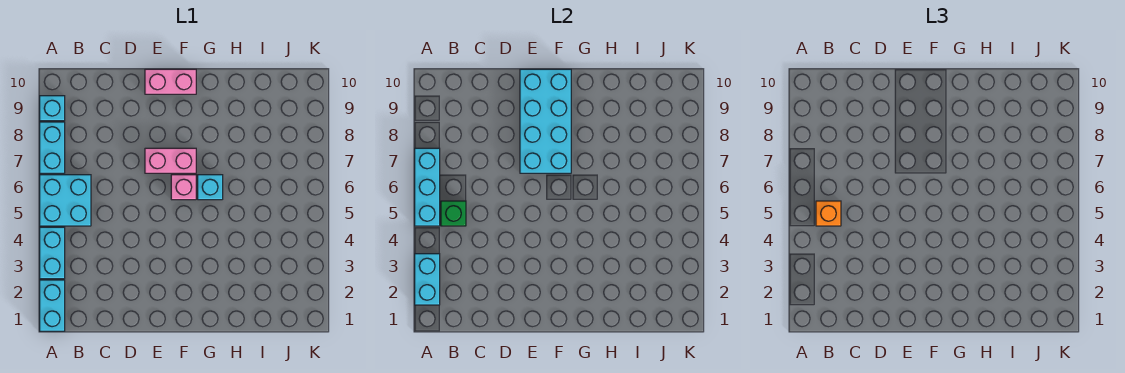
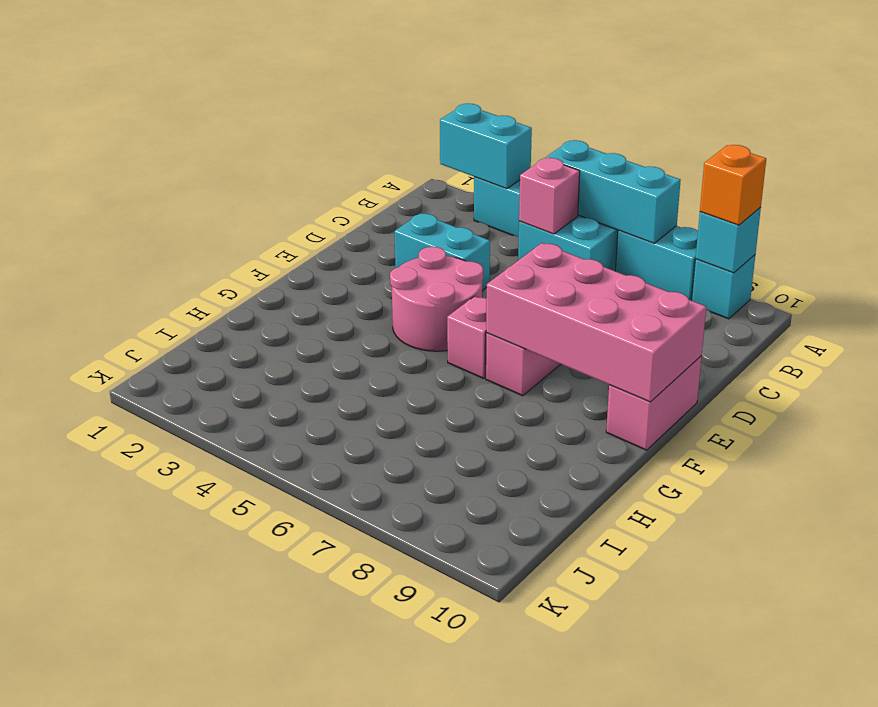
cyan brick A1:A2 level 1 -> cyan brick D3:D4 level 1
green brick B5 level 2 -> pink brick B5 level 2
orange brick B5 level 3 -> orange brick A9 level 3
none -> pink round brick E4:F5 level 1
cyan brick E7:F10 level 2 -> pink brick E7:F10 level 2
cyan brick G6 level 1 -> cyan brick A9 level 2

